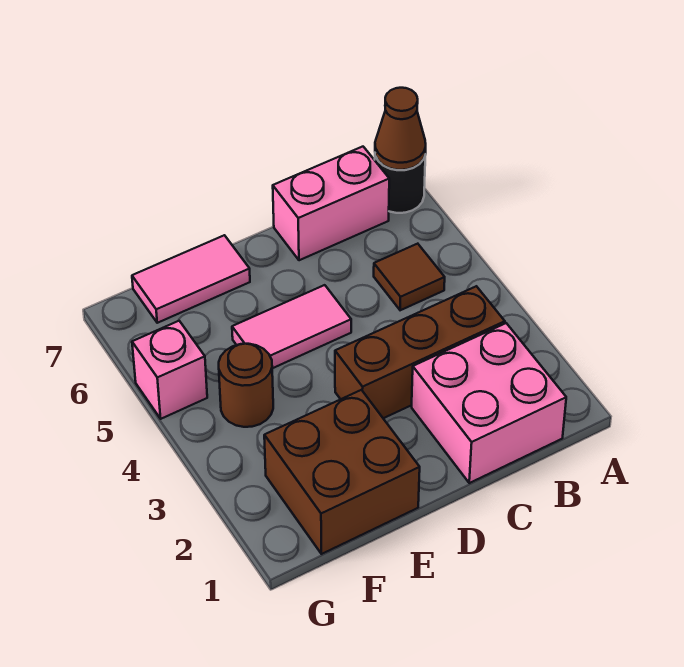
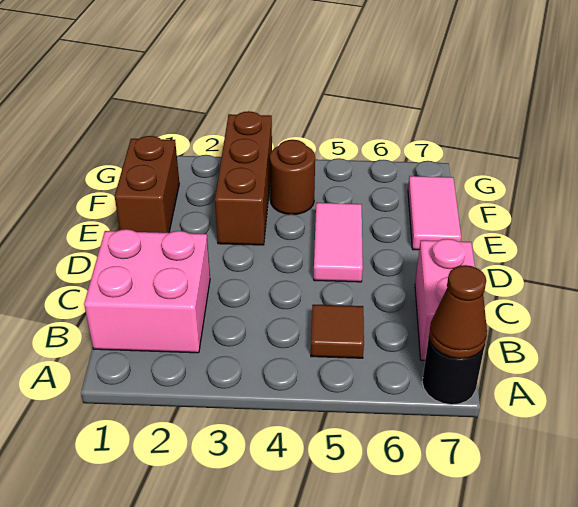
brown brick B3:D3 level 1 -> brown brick E3:G3 level 1
brown brick E1:F2 level 1 -> brown brick E1:F1 level 1
pink brick G5 level 1 -> none

